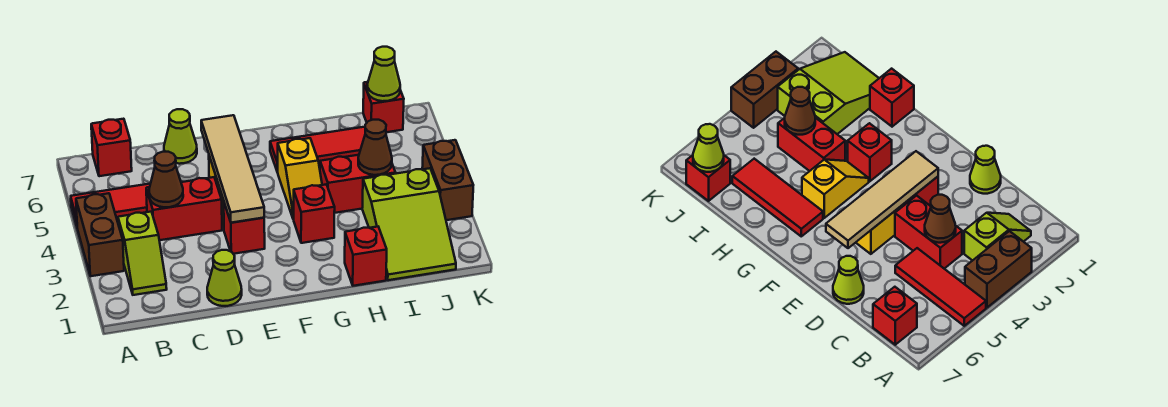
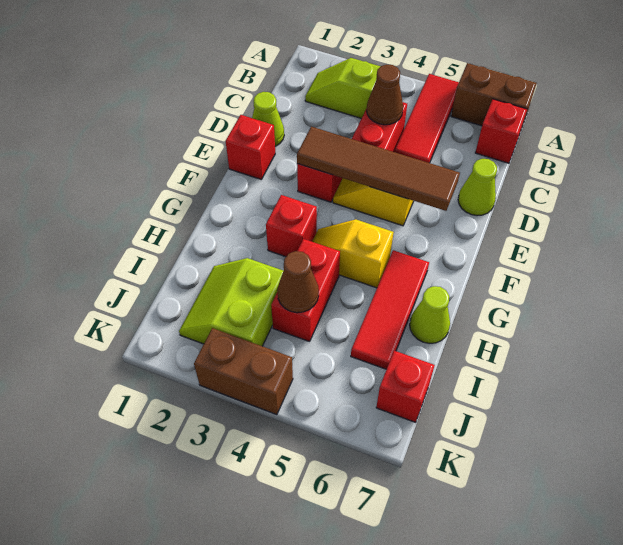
brown brick A3:A4 level 1 -> brown brick A6:A7 level 1
tan tile E3:E6 level 2 -> brown tile E3:E6 level 2
red brick H1 level 1 -> red brick E1 level 1
lime slope I1:J3 level 1 top 3 -> lime slope I2:J3 level 1 top 3
lime cone J7 level 2 -> lime cone H7 level 1

